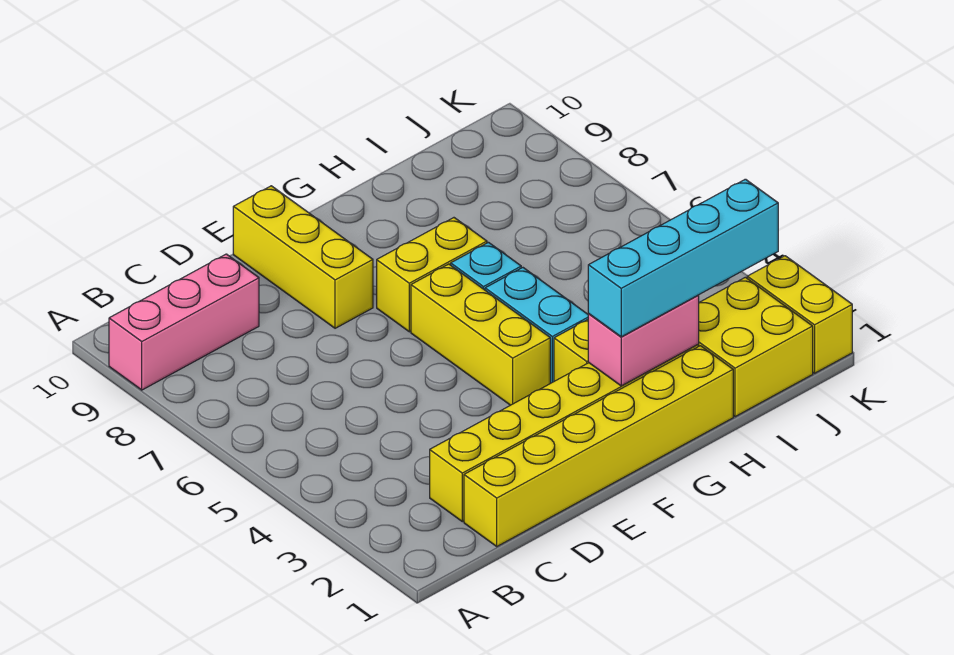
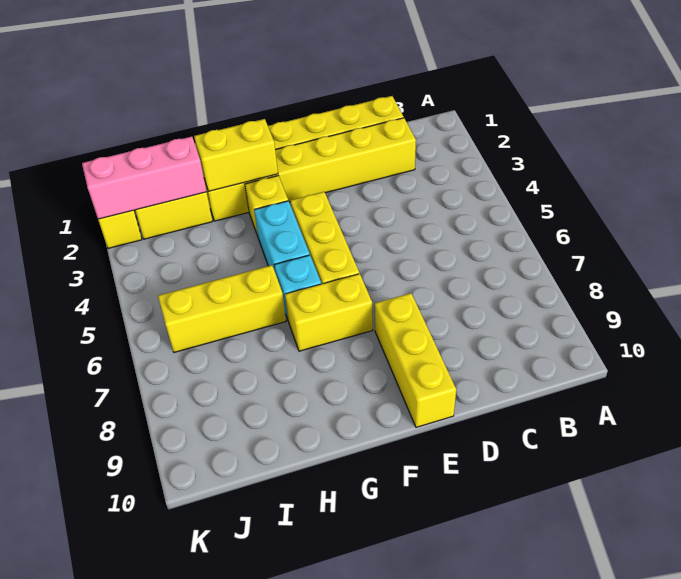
pink brick A9:C9 level 1 -> pink brick I2:K2 level 2
pink brick G2:H2 level 2 -> yellow brick G2:H2 level 2
cyan brick G2:J2 level 3 -> none
none -> yellow brick H6:J6 level 1

